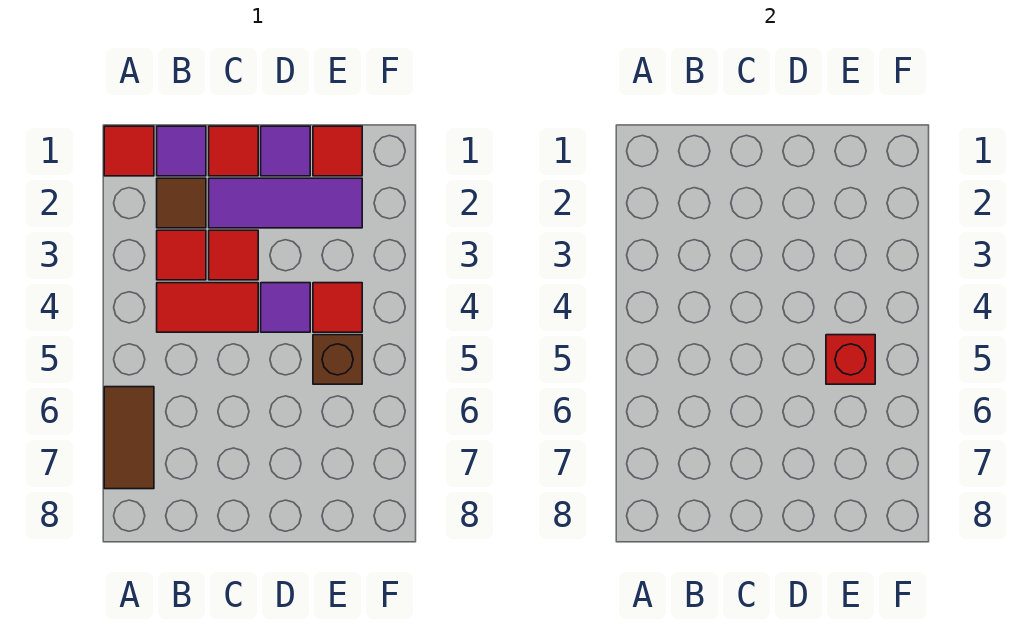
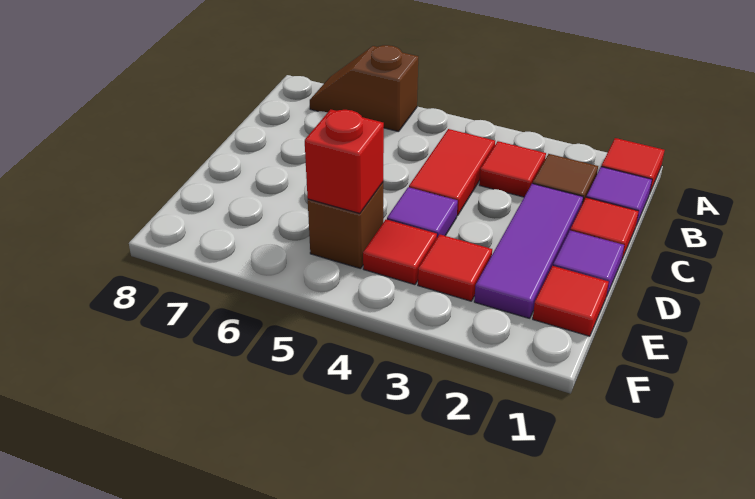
brown tile A6:A7 level 1 -> brown slope A6:A7 level 1 top 6
red tile C3 level 1 -> red tile E3 level 1

